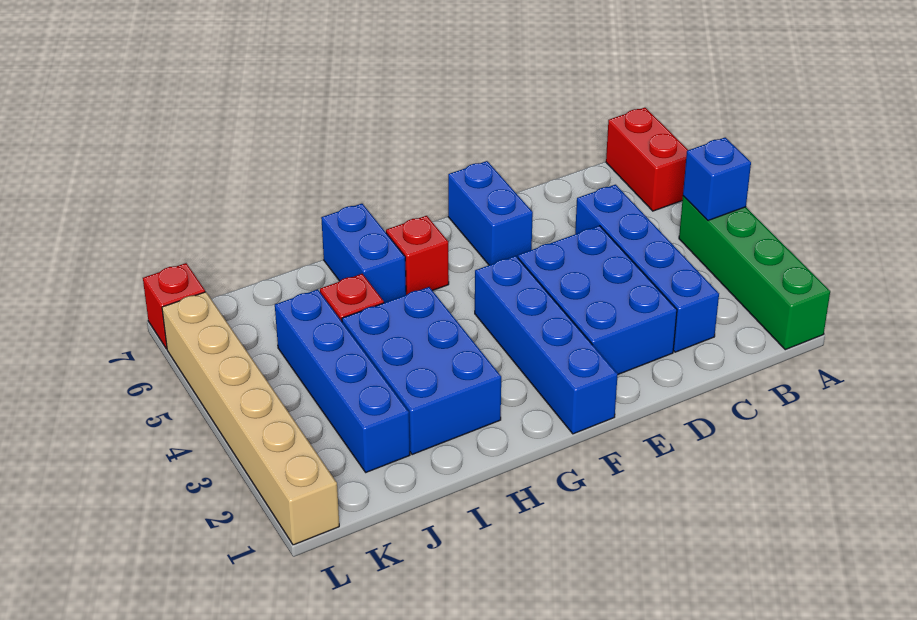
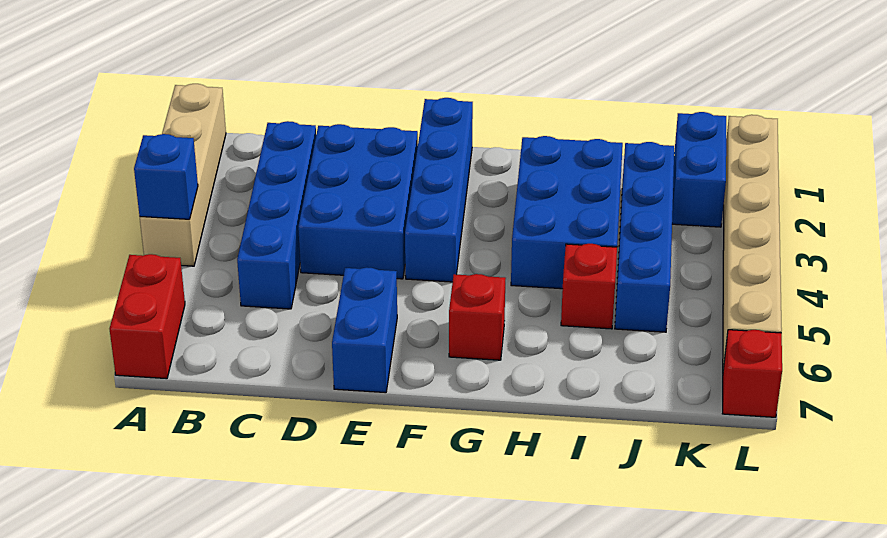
green brick A1:A4 level 1 -> tan brick A1:A4 level 1
blue brick H6:H7 level 1 -> blue brick K1:K2 level 1

